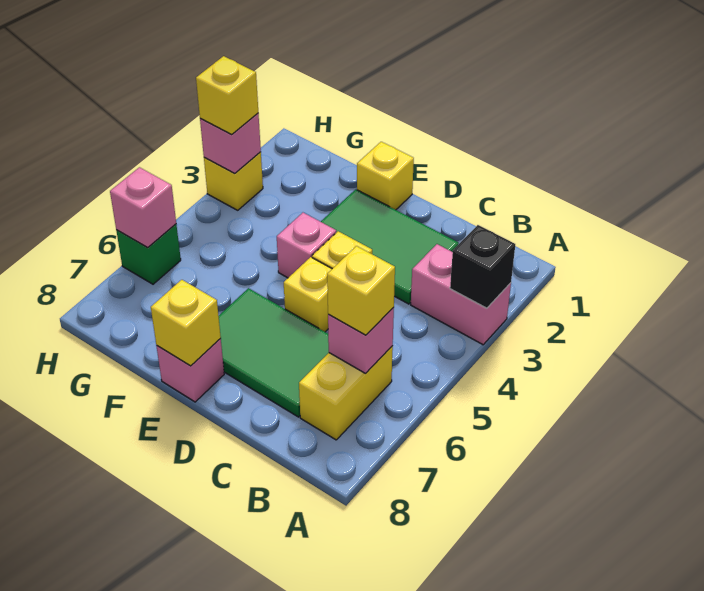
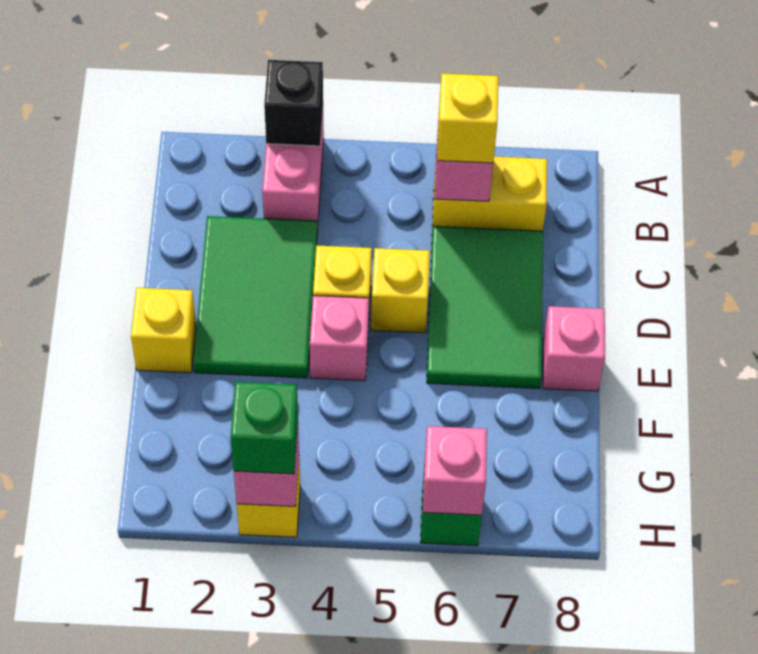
yellow brick E8 level 2 -> none
yellow brick H3 level 3 -> green brick H3 level 3

